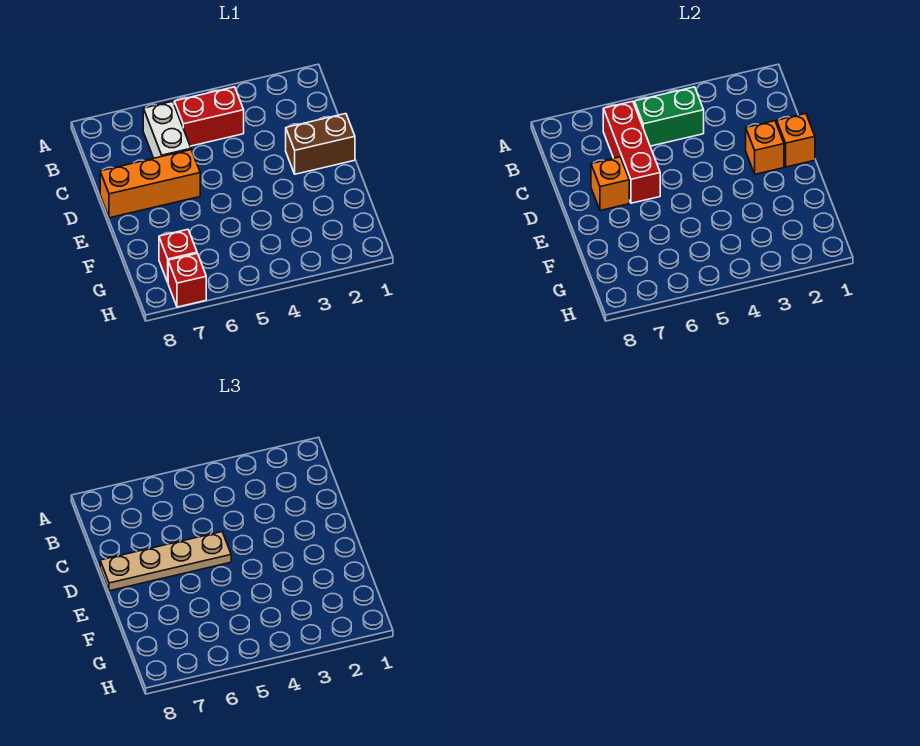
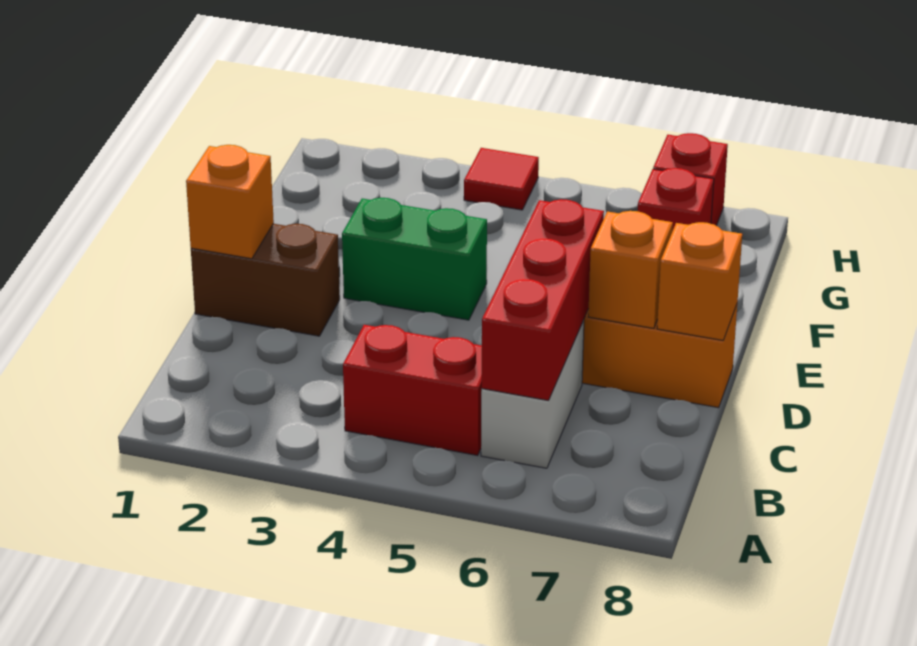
green brick B4:B5 level 2 -> green brick E3:E4 level 1
orange brick D2 level 2 -> orange brick D8 level 2
tan plate D5:D8 level 3 -> none
none -> red tile H4 level 1

